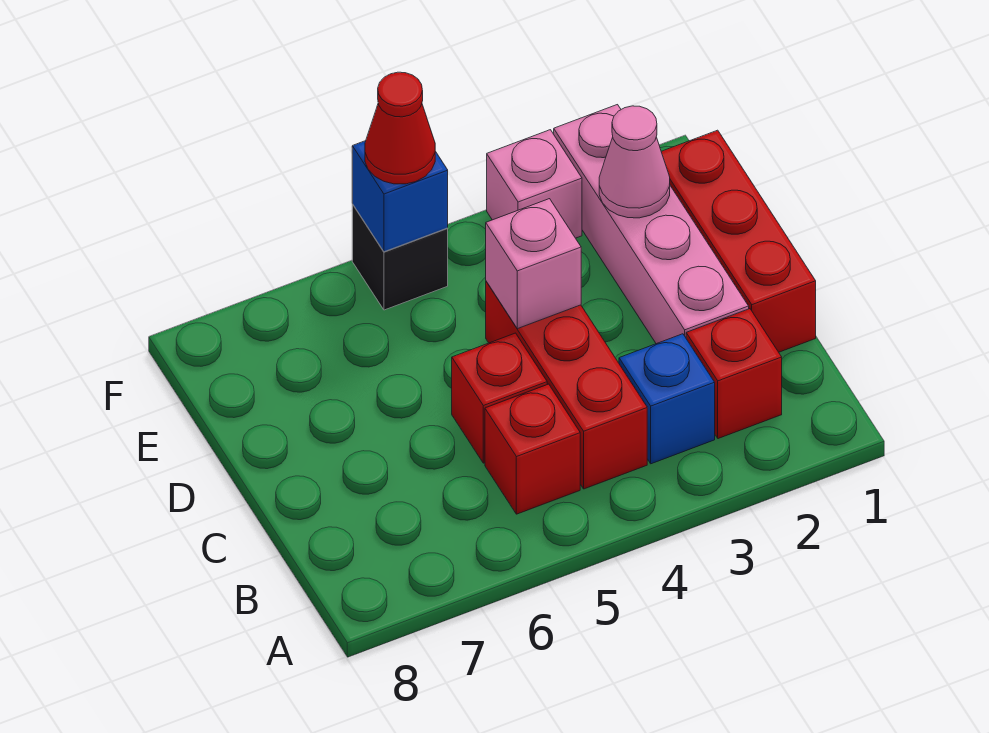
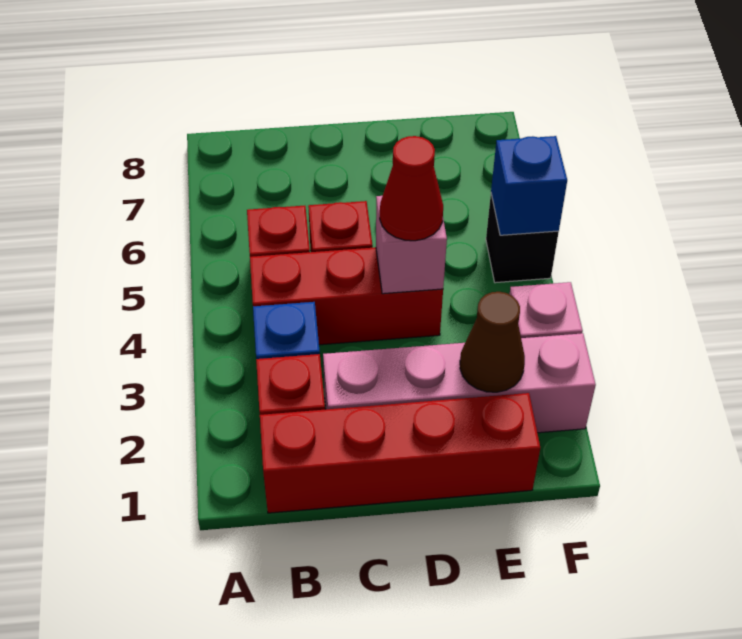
red brick C1:E1 level 1 -> red brick B1:E1 level 1
pink cone E2 level 2 -> brown cone E2 level 2
red cone F5 level 3 -> red cone D4 level 3

